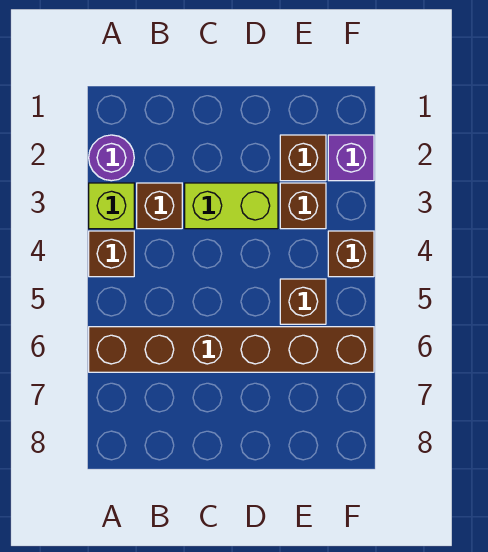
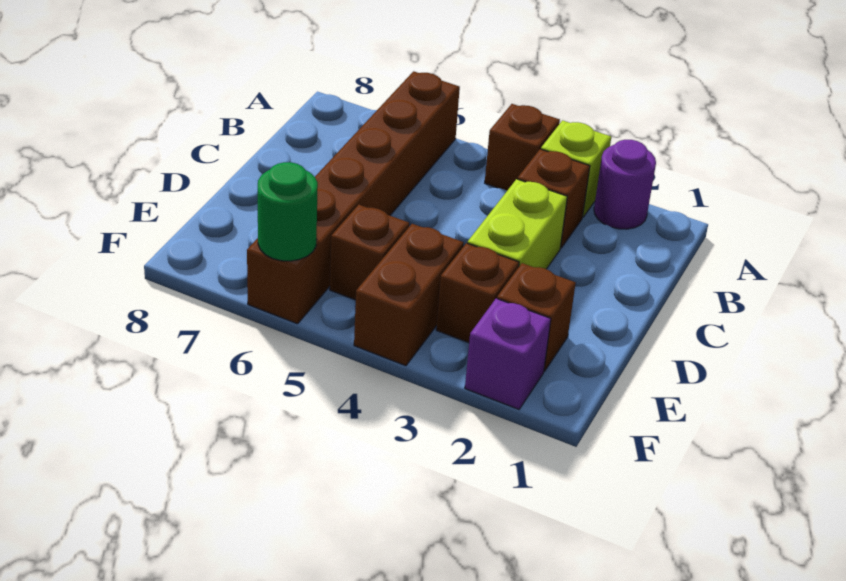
brown brick F4 level 1 -> brown brick E4:F4 level 1
none -> green round brick F6 level 2

